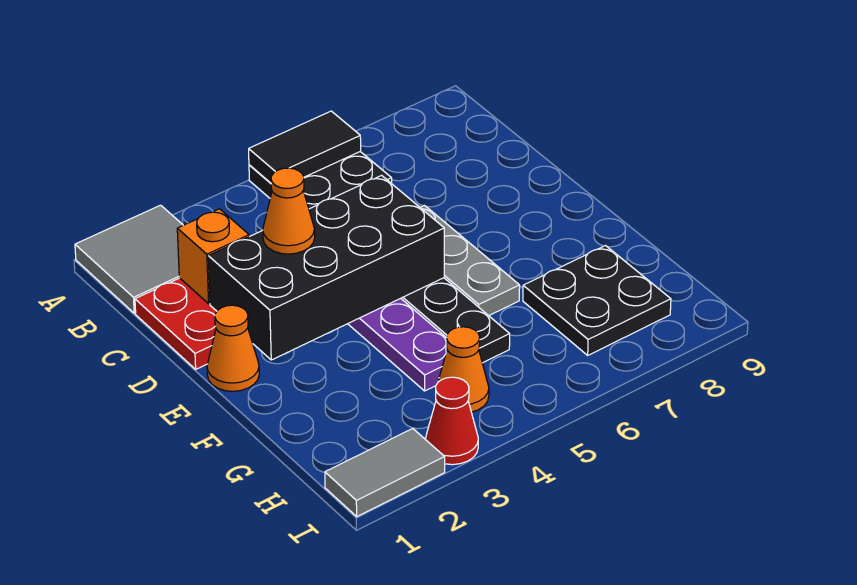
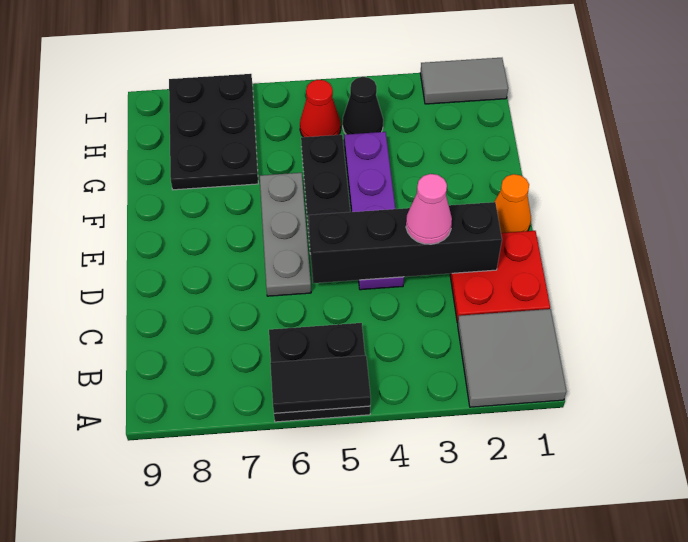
orange brick C2 level 2 -> none
black brick D2:E5 level 2 -> black brick D2:D5 level 2
orange cone D3 level 3 -> pink cone D3 level 3
black plate G7:H8 level 1 -> black plate G7:I8 level 1
orange cone H4 level 1 -> black cone H4 level 1
red cone I3 level 1 -> red cone H5 level 1

